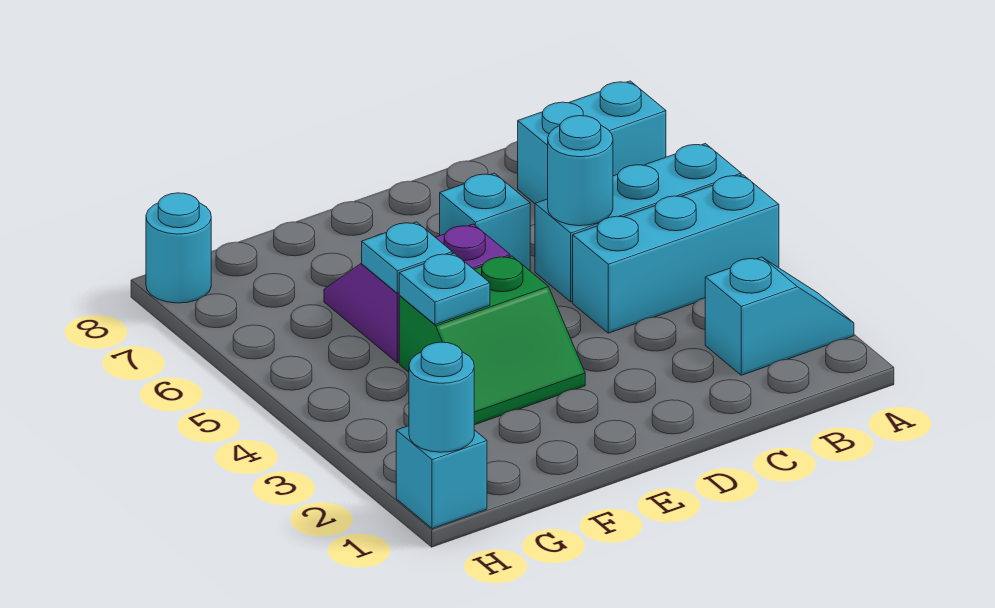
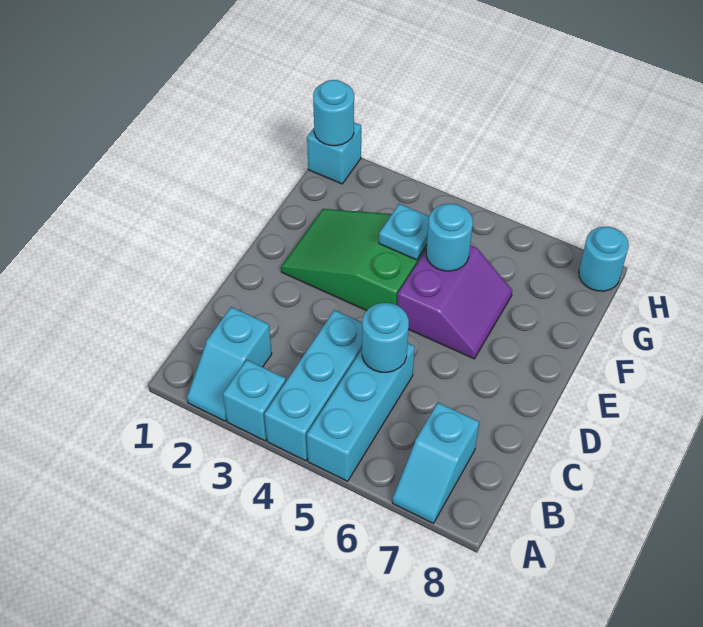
cyan brick A7:B7 level 1 -> cyan slope A7:B7 level 1 top B
cyan brick D6 level 1 -> cyan brick A3 level 1
green slope E3:F4 level 1 top 4 -> green slope E2:F4 level 1 top 4
cyan plate F5 level 2 -> cyan round brick F5 level 2

